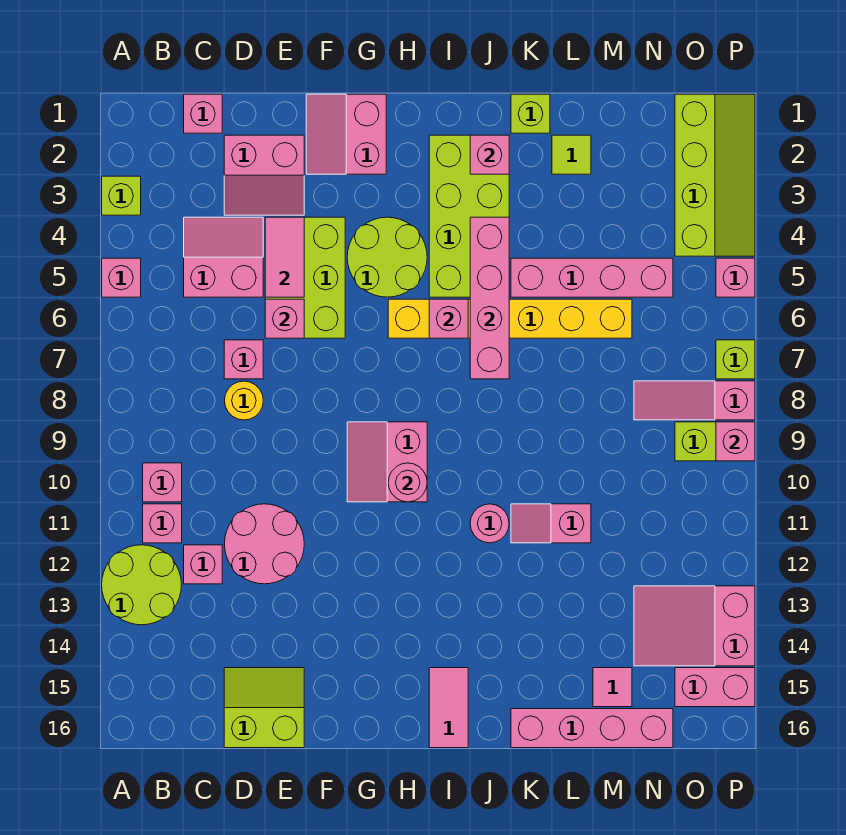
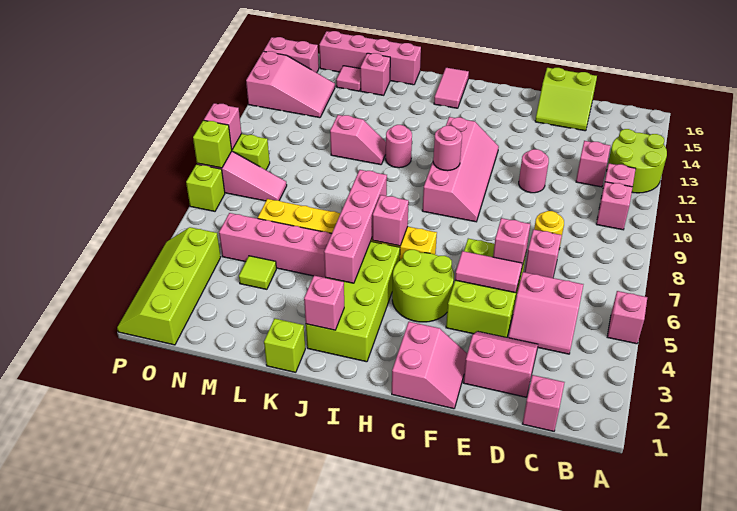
lime brick A3 level 1 -> lime brick P8 level 2
pink round brick D11:E12 level 1 -> pink round brick E11 level 1
pink tile E4:E5 level 2 -> pink tile E5:F5 level 2
pink slope G9:H10 level 1 top H -> pink slope G9:H12 level 1 top H
lime tile L2 level 1 -> lime tile M4 level 1
pink brick P5 level 1 -> pink brick L15 level 1

